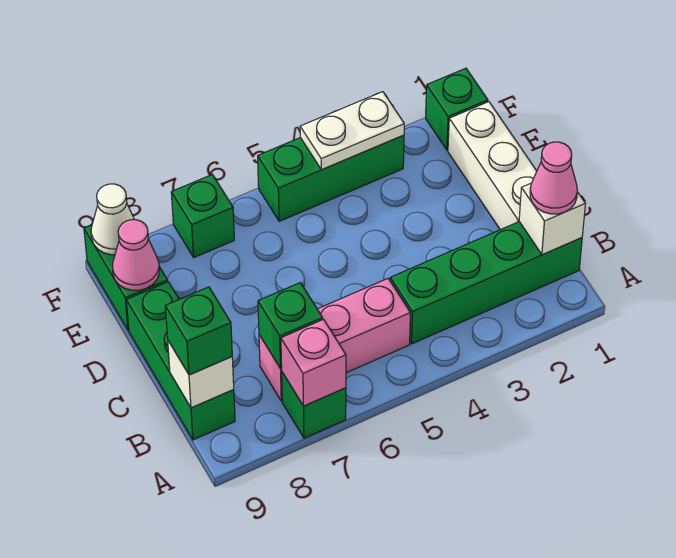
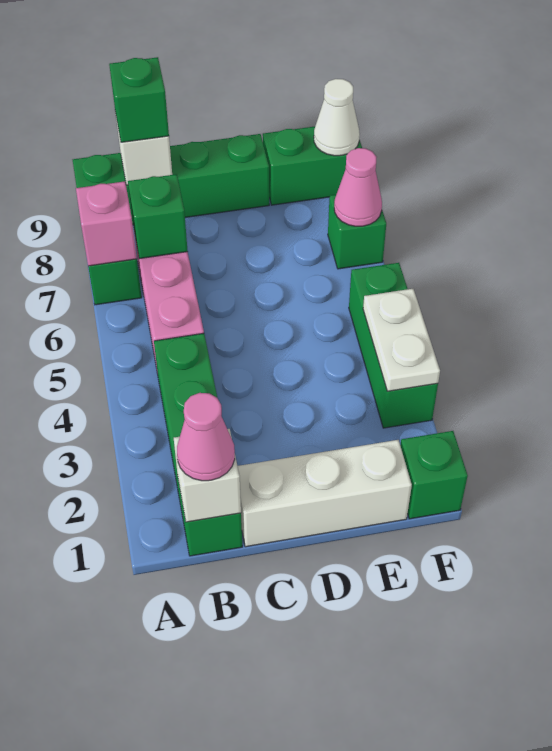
green brick B9:D9 level 1 -> green brick A9:D9 level 1
pink cone E9 level 2 -> pink cone F7 level 2

